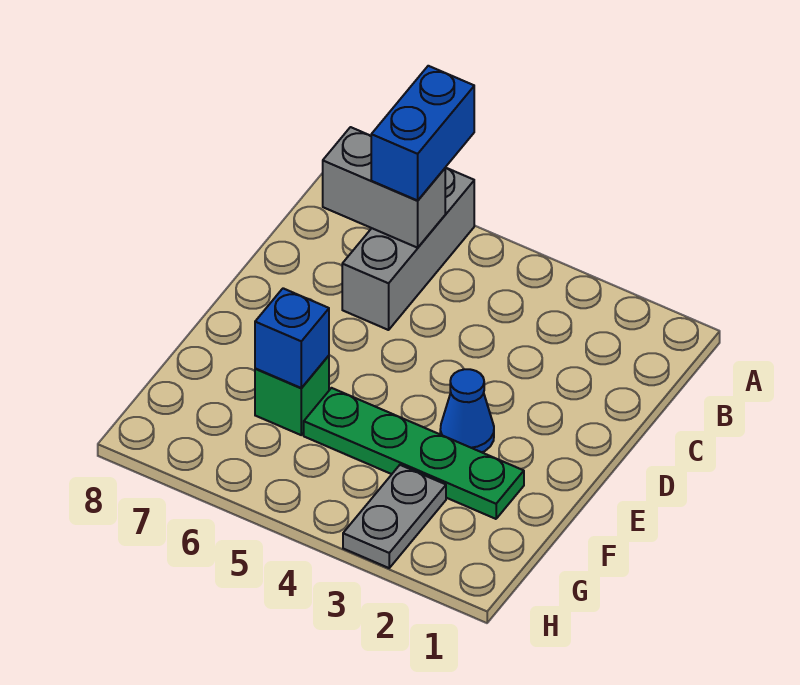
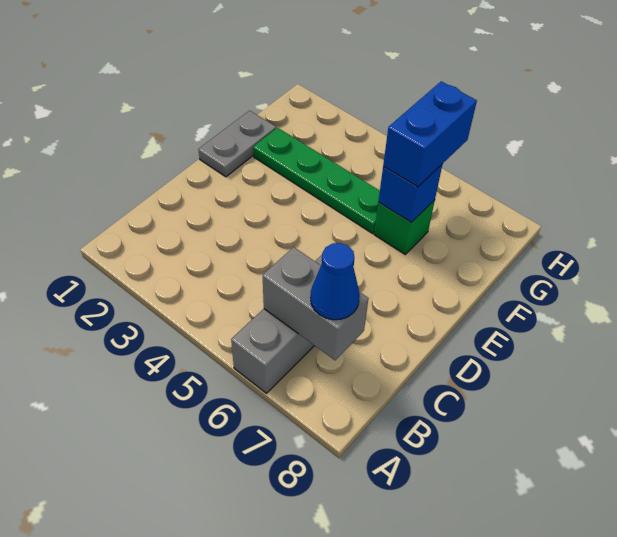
blue brick A6:B6 level 3 -> blue brick F6:G6 level 3
blue cone E3 level 1 -> blue cone B7 level 3
grey plate G3:H3 level 1 -> grey plate E1:F1 level 1

